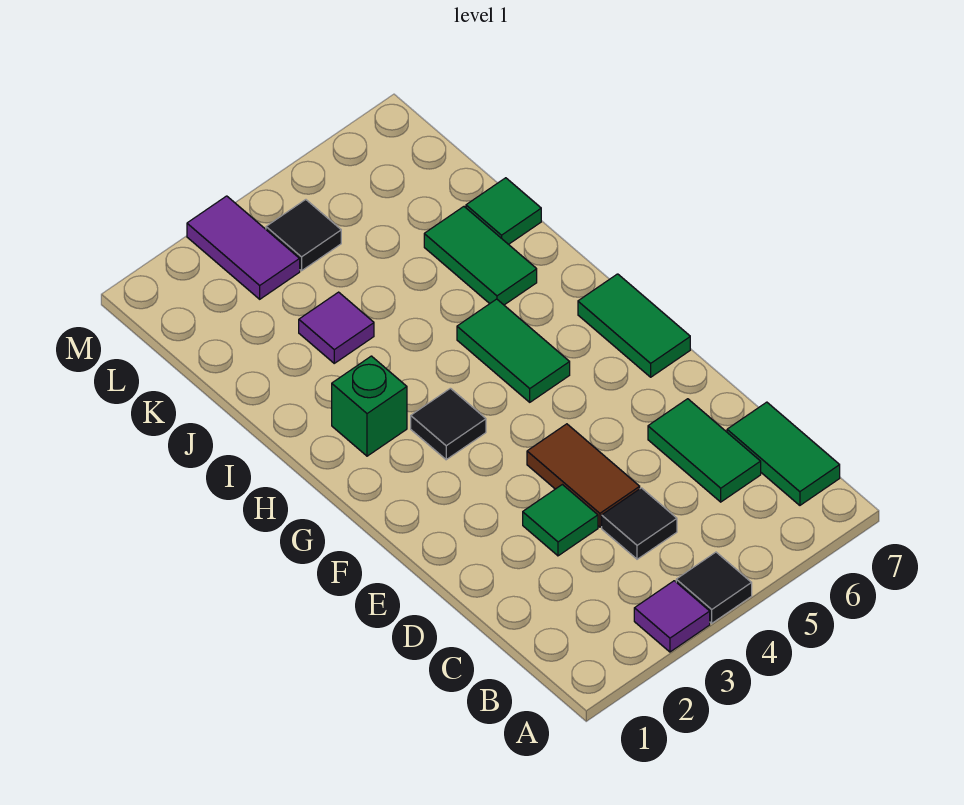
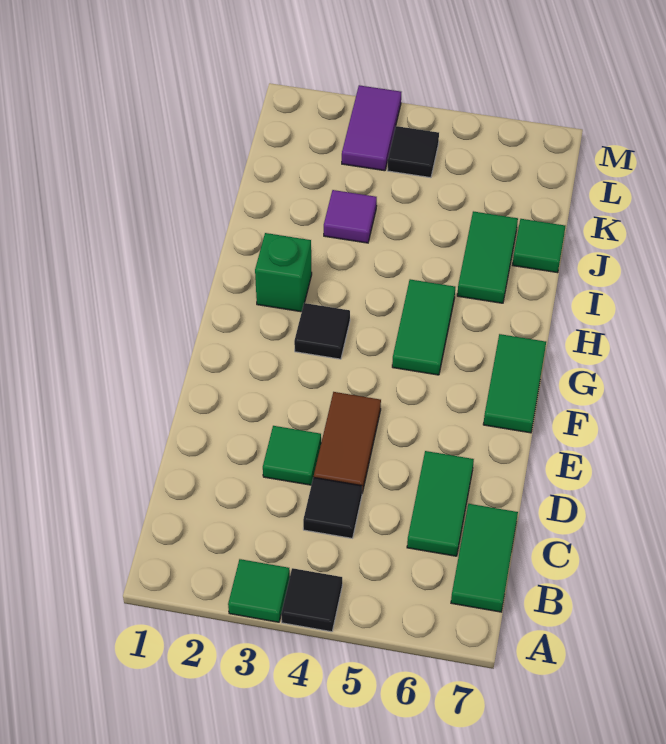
purple tile A3 level 1 -> green tile A3 level 1

